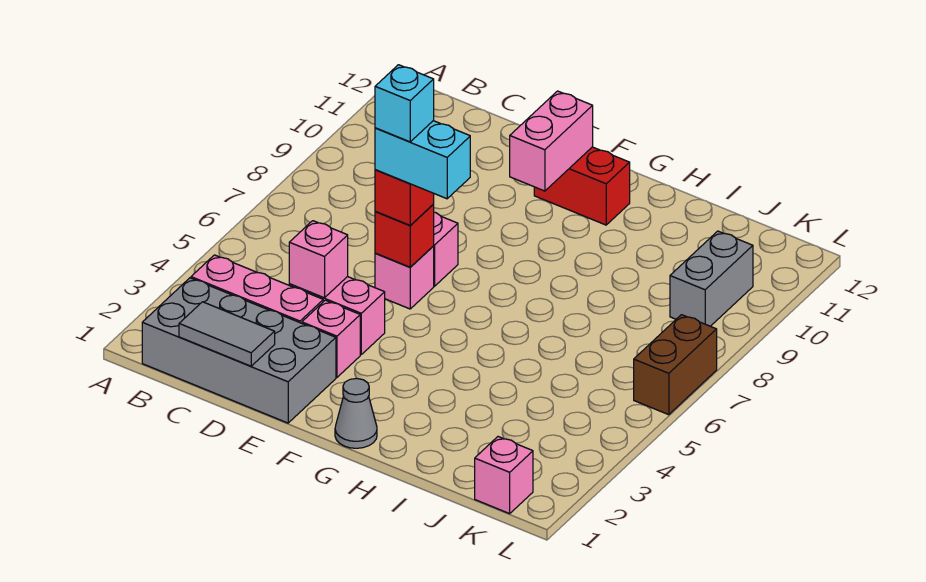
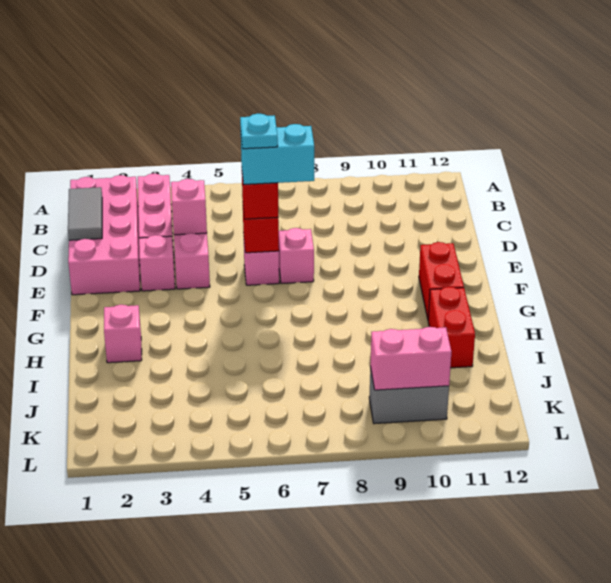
grey brick B1:E2 level 1 -> pink brick B1:E2 level 1
cyan brick E6:F6 level 4 -> cyan brick E6:E7 level 4
cyan brick E6 level 5 -> cyan plate E6 level 5
pink brick F10:F11 level 2 -> pink brick K9:K10 level 2
grey cone G1 level 1 -> none
none -> red brick H11:I11 level 1
pink brick K1 level 1 -> pink brick H2 level 1
brown brick L6:L7 level 1 -> none

